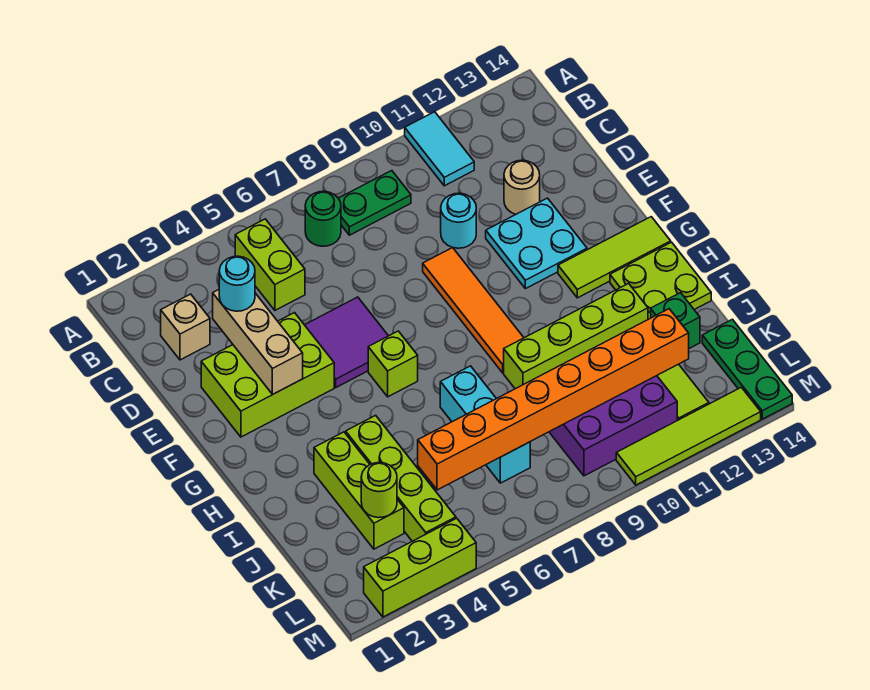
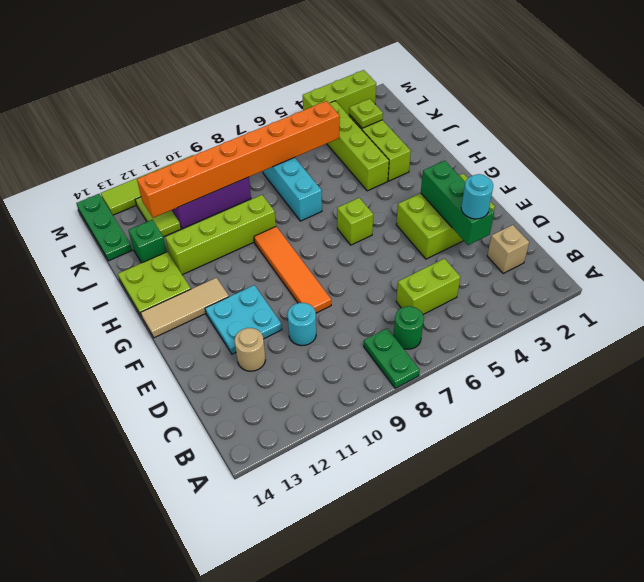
cyan tile A11:B11 level 1 -> none
lime brick B5:C5 level 1 -> lime brick C5:C6 level 1
green plate B8:B9 level 1 -> green plate A8:B8 level 1
tan brick D3:F3 level 2 -> green brick D3:F3 level 2
purple tile E5:F6 level 1 -> none
lime tile G12:G14 level 1 -> tan tile G12:G14 level 1
lime round brick K3 level 2 -> lime plate K3 level 2

